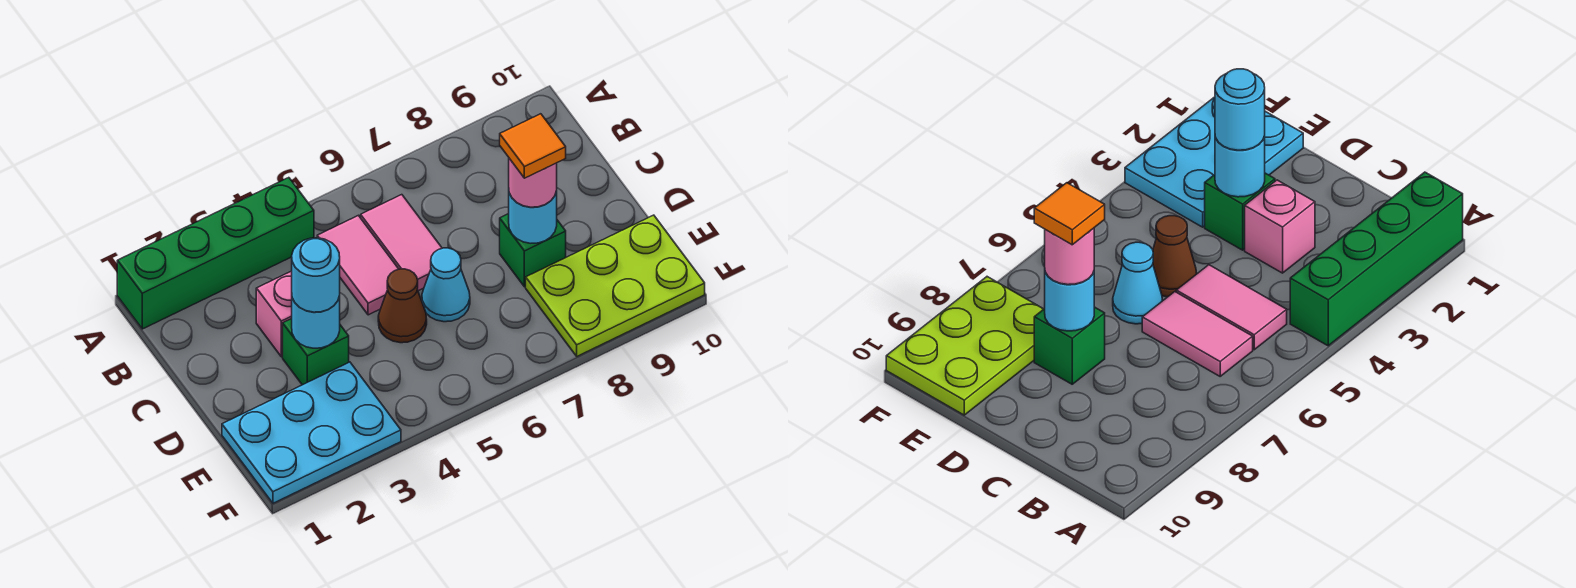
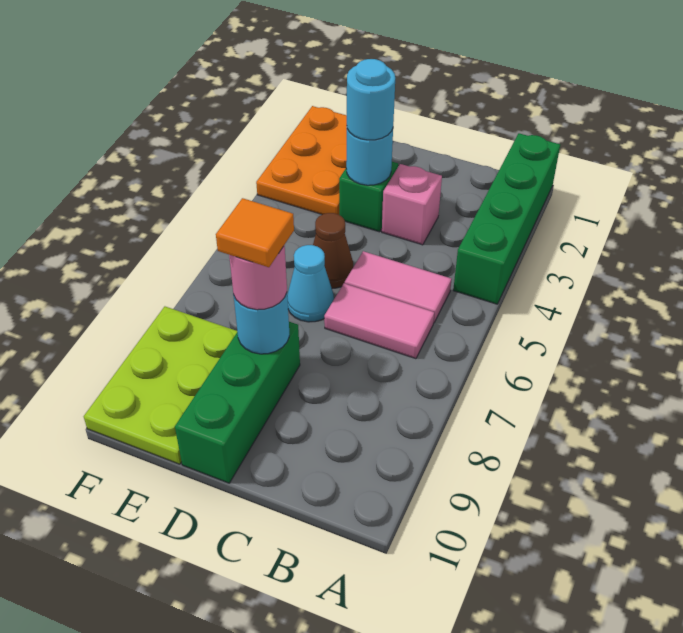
green brick D8 level 1 -> green brick D8:D10 level 1
cyan plate E1:F3 level 1 -> orange plate E1:F3 level 1

